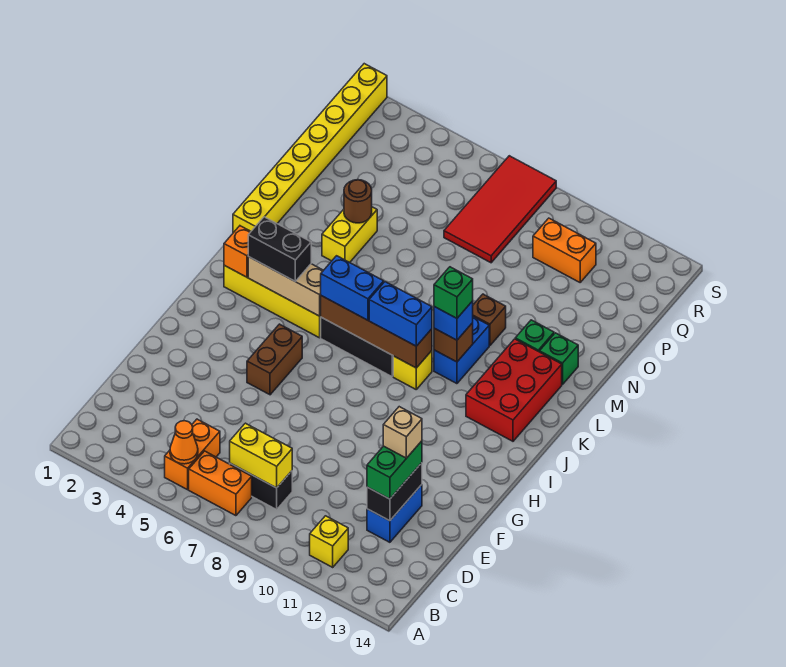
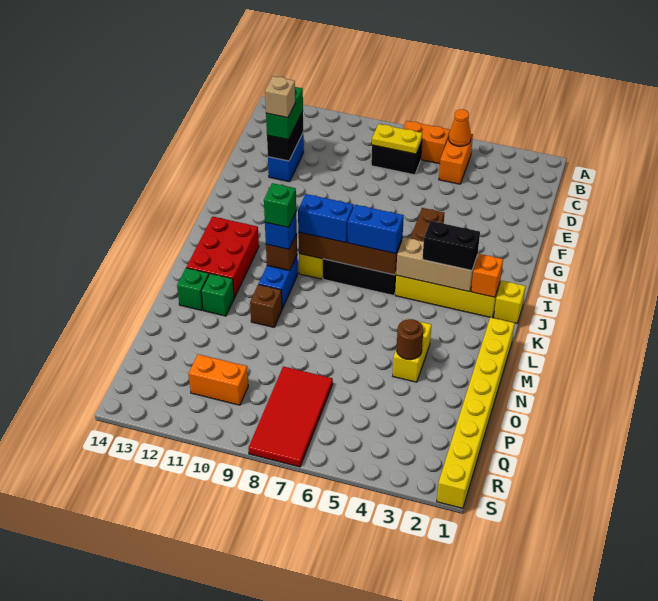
yellow brick B11 level 1 -> yellow brick J1 level 1
yellow brick C7:C8 level 2 -> yellow plate C7:C8 level 2

